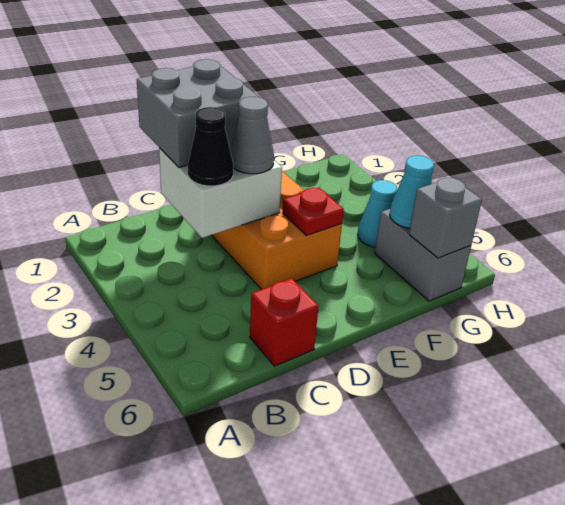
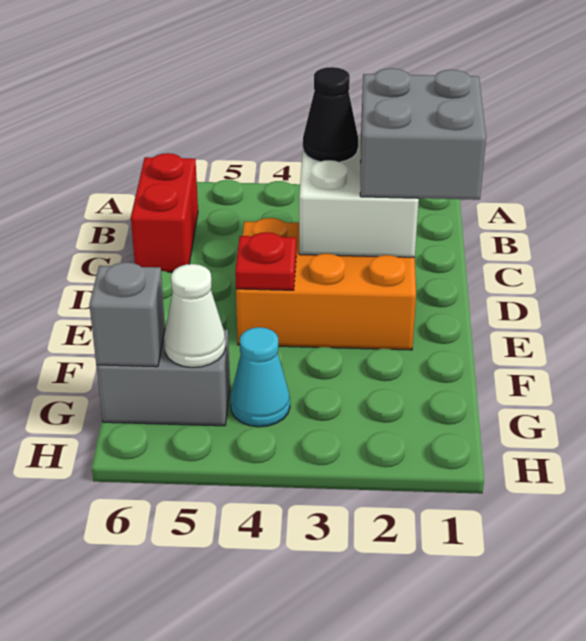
red brick C6 level 1 -> red brick B6:C6 level 1
grey cone D3 level 3 -> none
cyan cone G5 level 2 -> white cone G5 level 2

